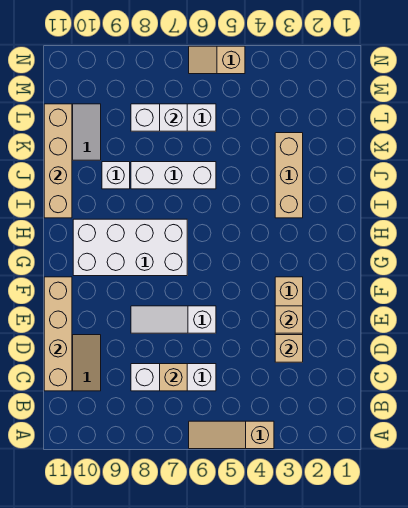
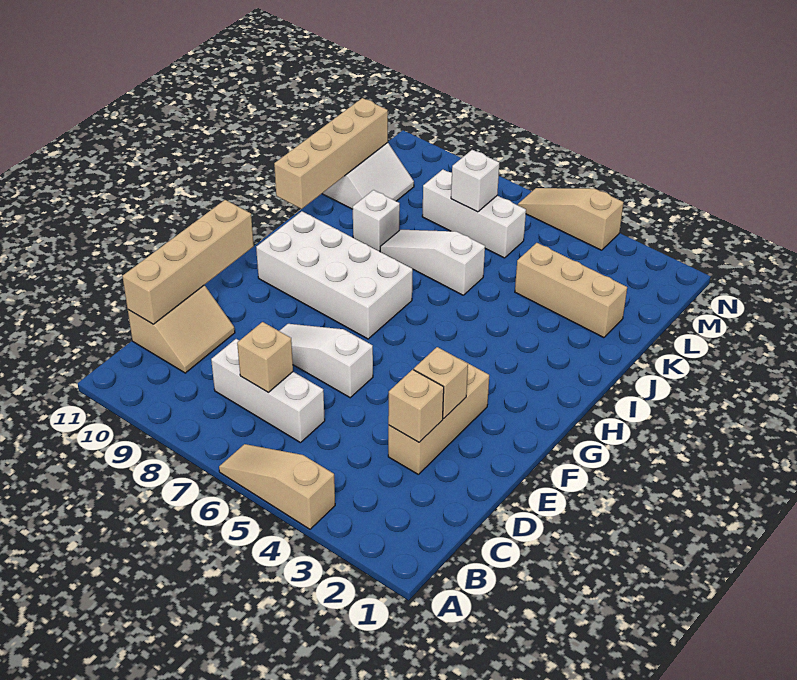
tan brick I3:K3 level 1 -> tan brick K2:K4 level 1
white brick J6:J8 level 1 -> white slope J6:J8 level 1 top 6
tan slope N5:N6 level 1 top 5 -> tan slope N4:N6 level 1 top 4

